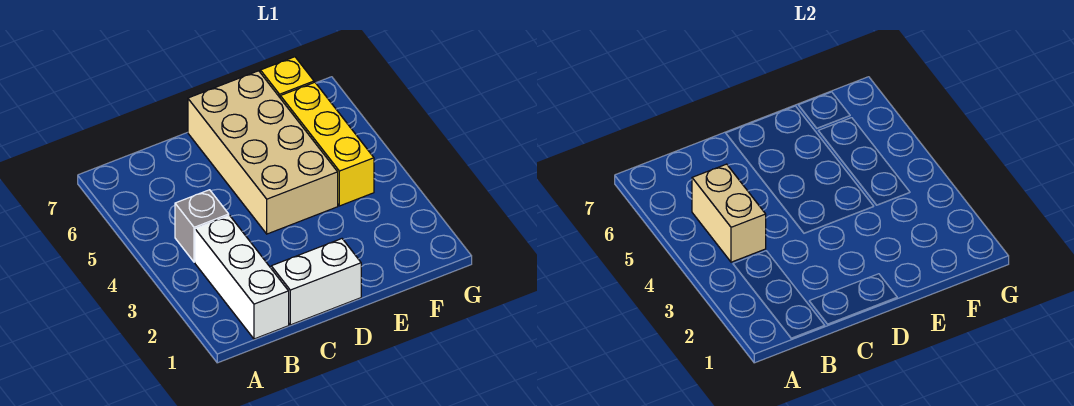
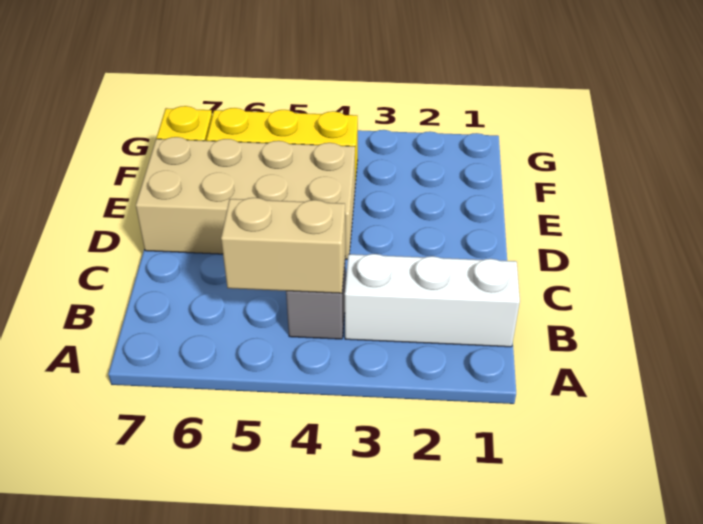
white brick C1:D1 level 1 -> none

